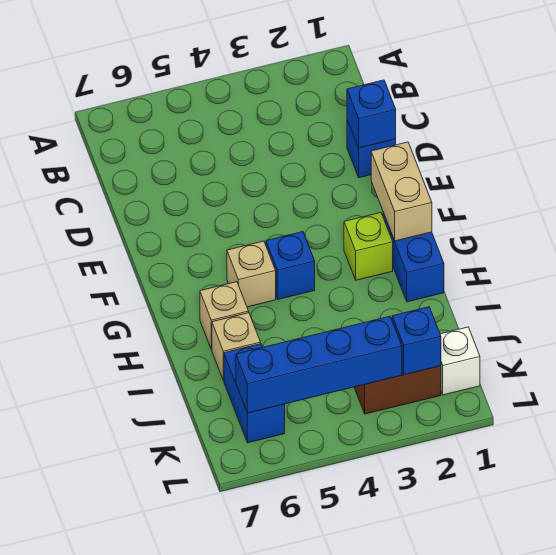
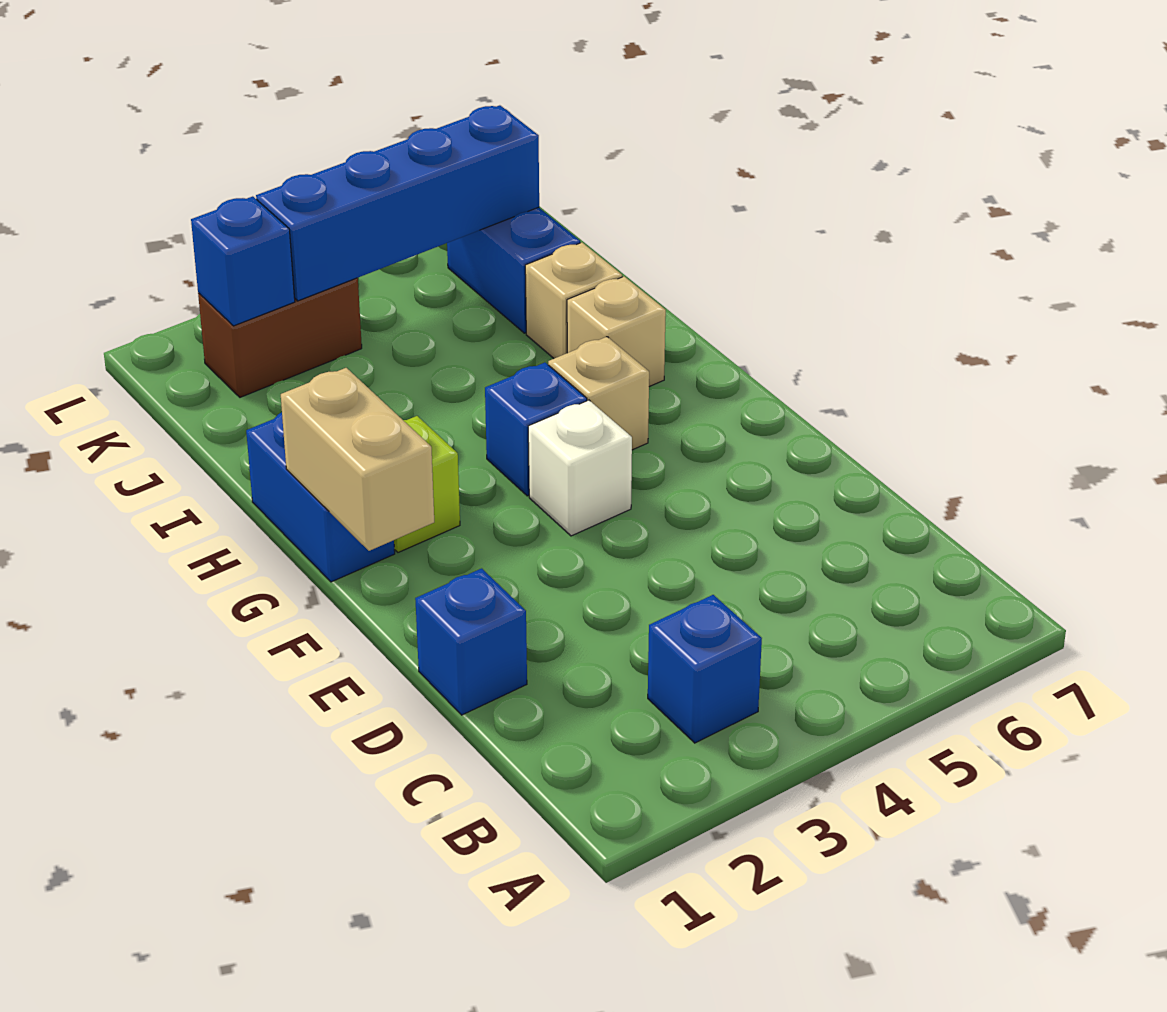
blue brick D1 level 2 -> blue brick B3 level 1
white brick K1 level 1 -> white brick F4 level 1

